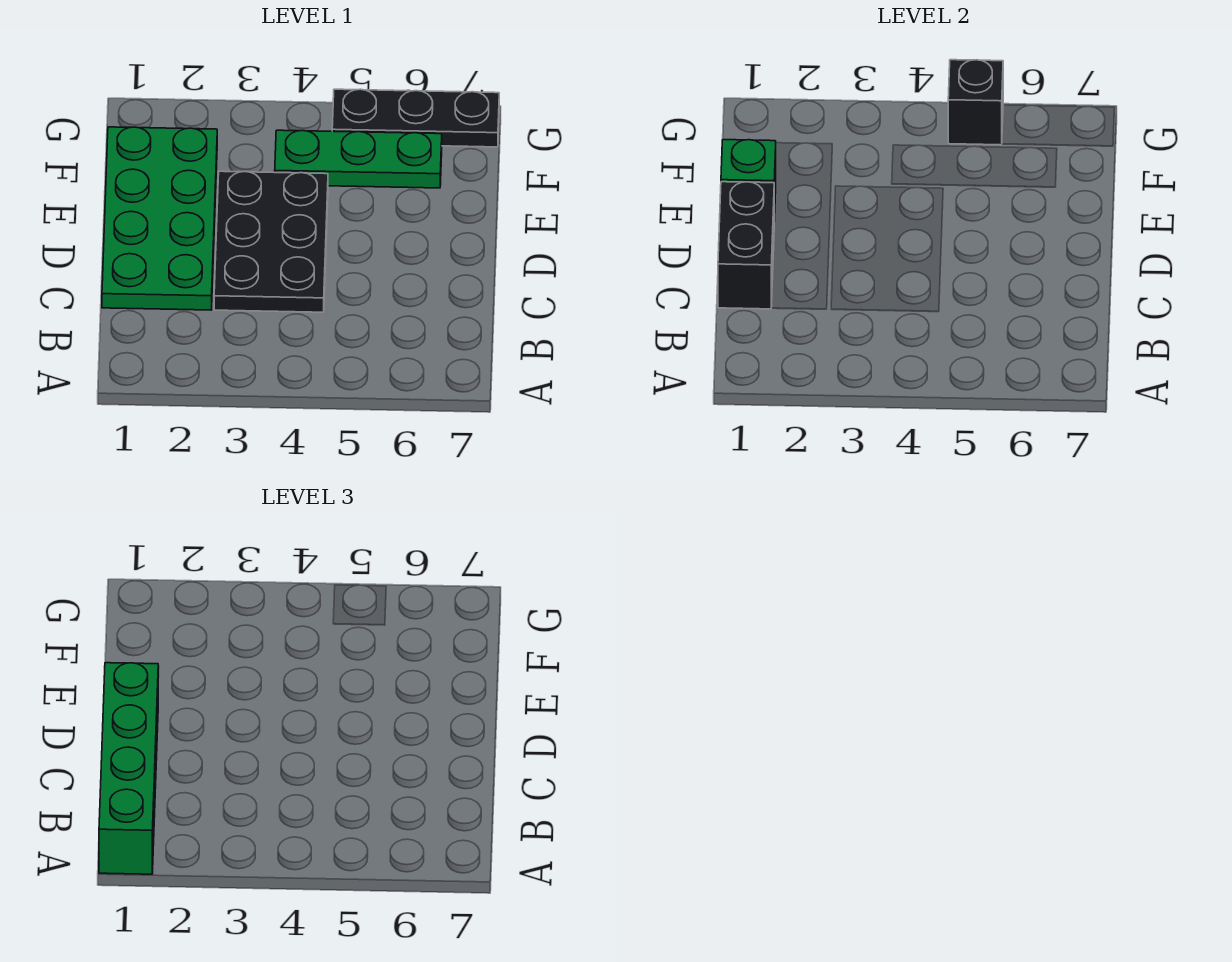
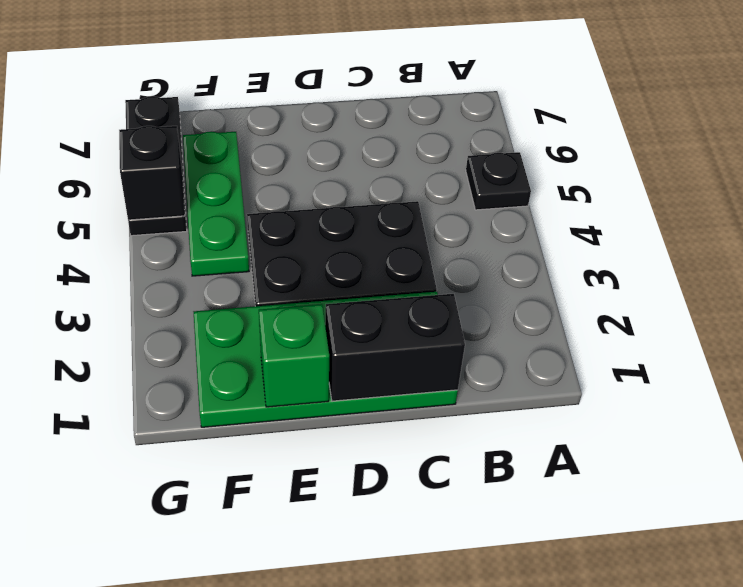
green brick A1:D1 level 3 -> none
none -> black plate A5 level 1

